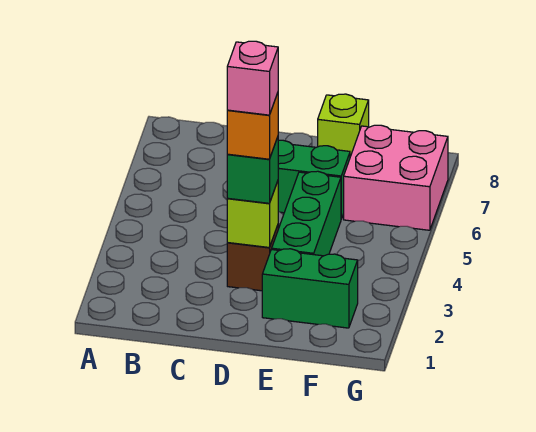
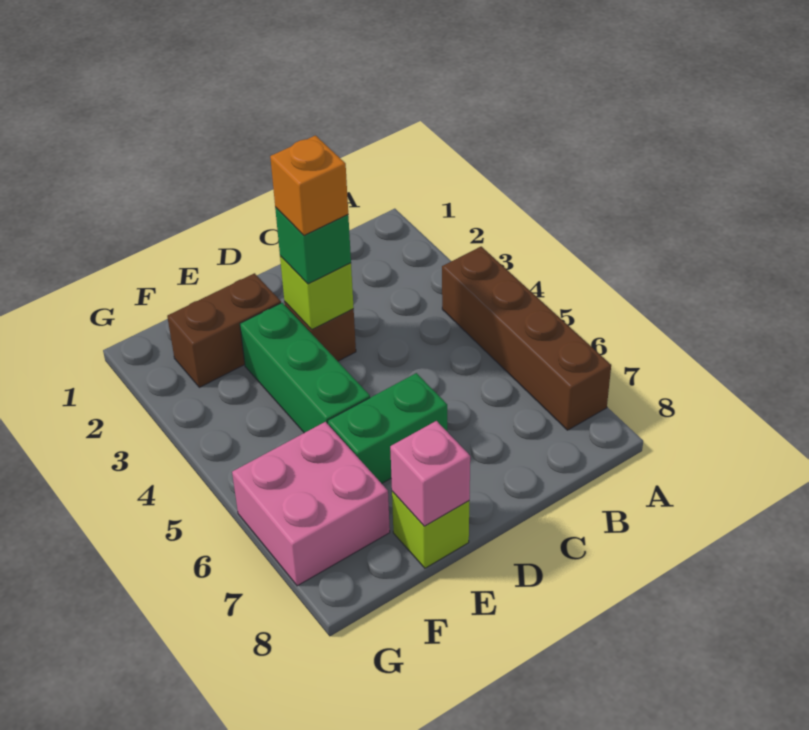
none -> brown brick A4:A7 level 1
pink brick D3 level 5 -> pink brick E8 level 2
green brick E2:F2 level 1 -> brown brick E2:F2 level 1

